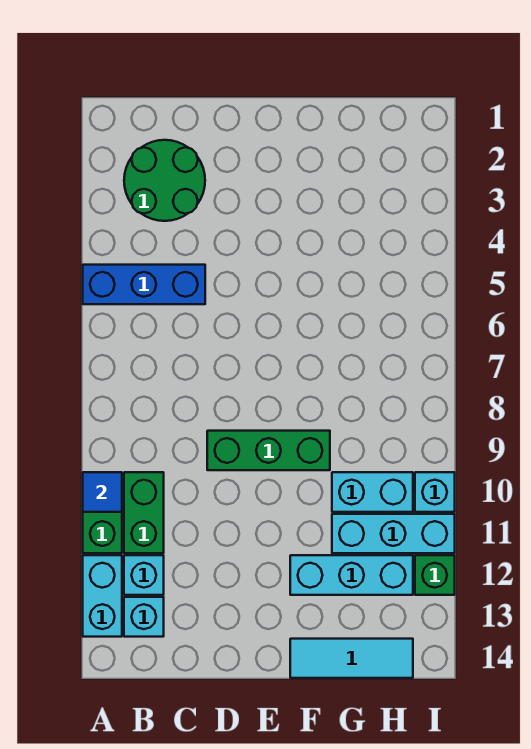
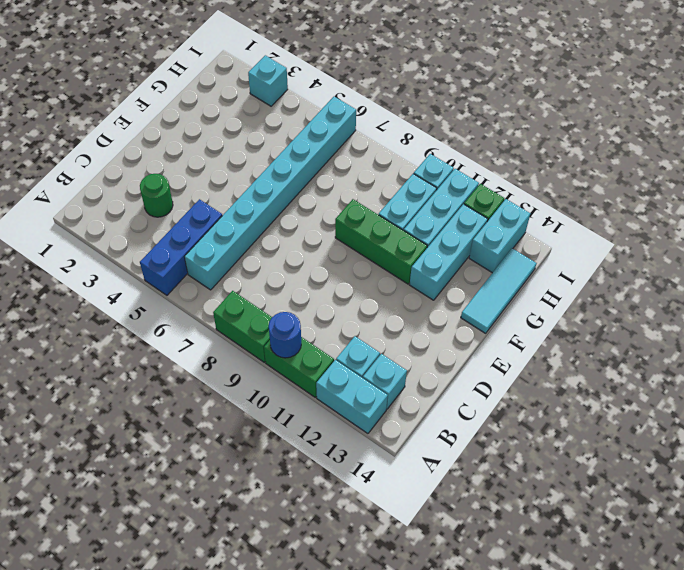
blue tile A10 level 2 -> blue round brick A10 level 2
green round brick B2:C3 level 1 -> green round brick C3 level 1
none -> cyan brick B6:I6 level 1
green brick B10:B11 level 1 -> green brick A8:A9 level 1
green brick D9:F9 level 1 -> green brick F9:F11 level 1
none -> cyan brick H13:I13 level 1
none -> cyan brick I3 level 1

